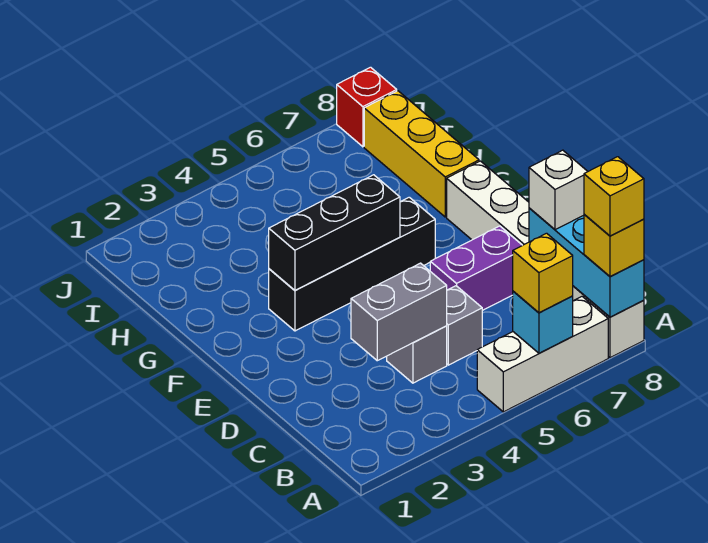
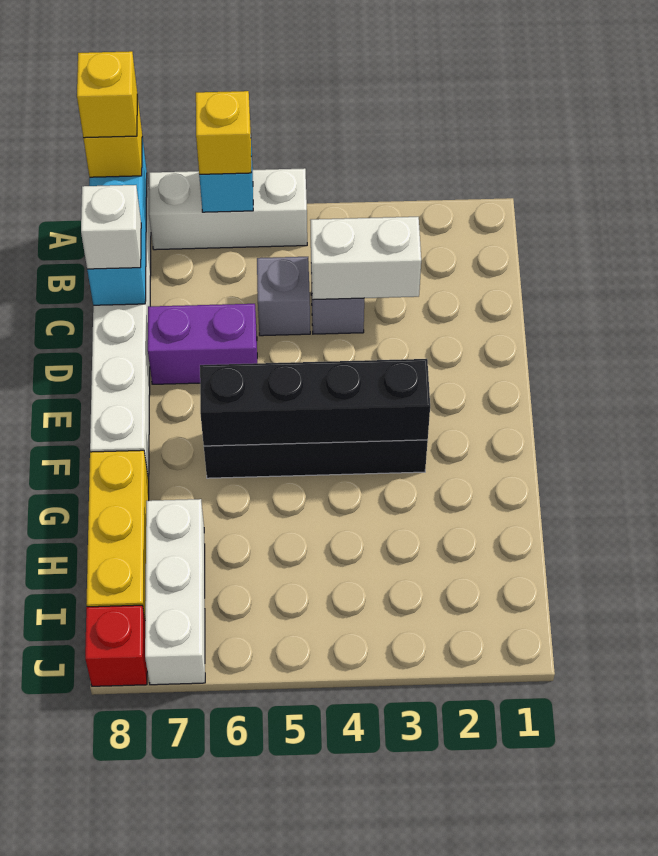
grey brick C3:C4 level 2 -> white brick C3:C4 level 2
black brick F3:F5 level 2 -> black brick F3:F6 level 2
none -> white brick H7:J7 level 1

